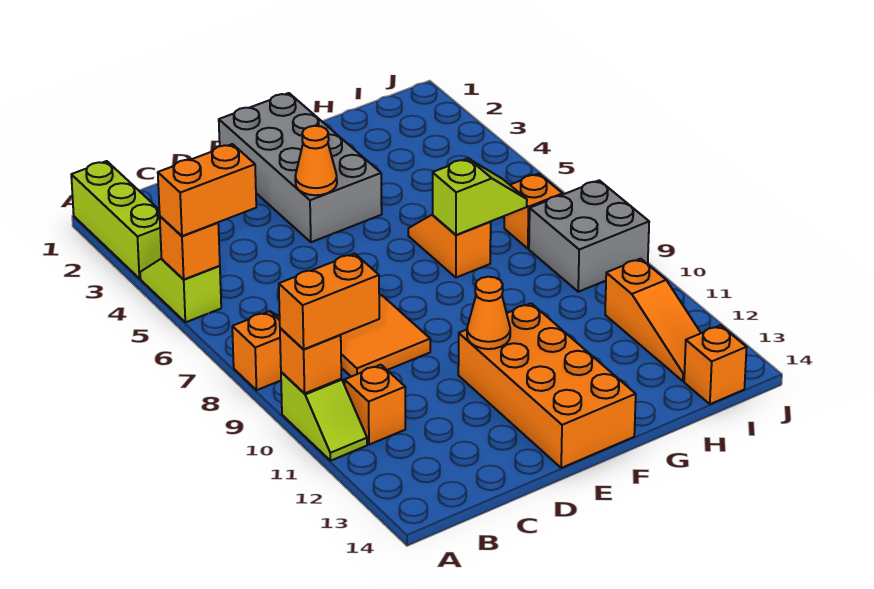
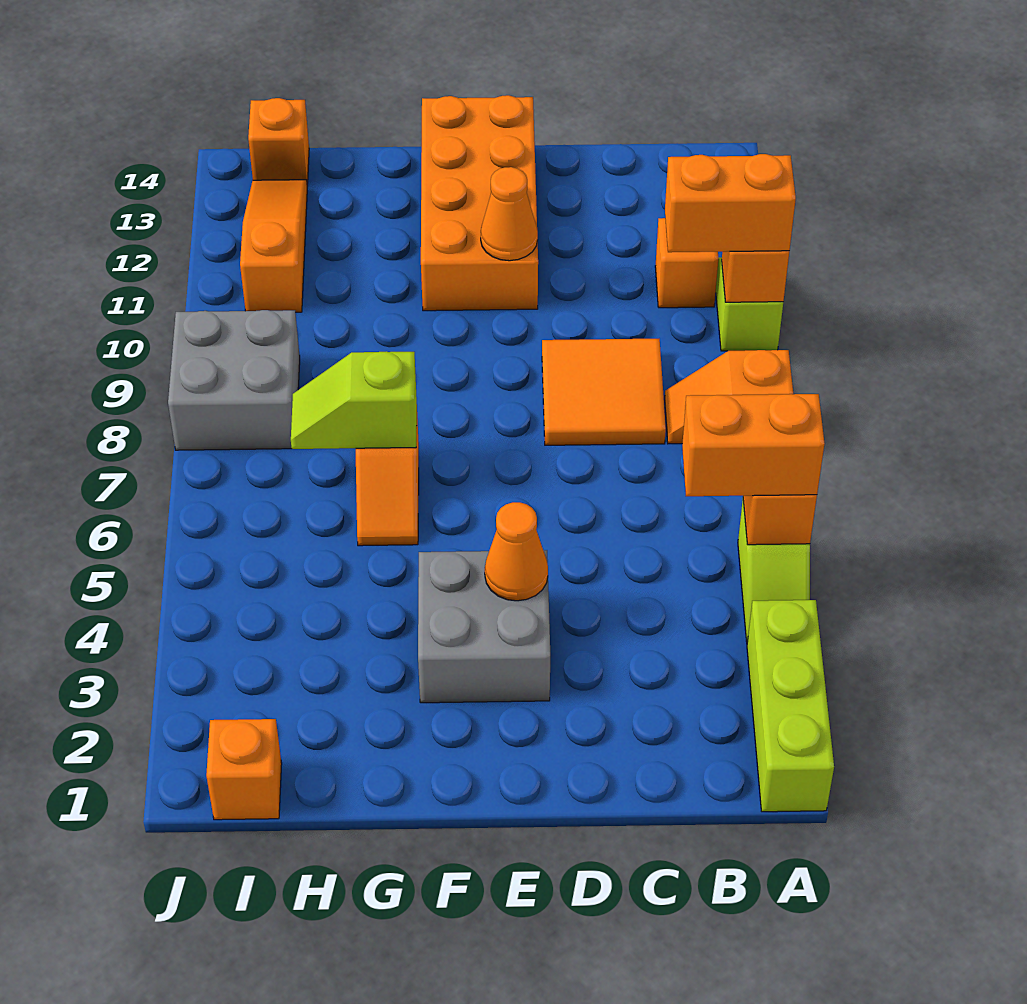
grey brick E1:F4 level 1 -> grey brick E3:F4 level 1
orange brick I7 level 1 -> orange brick I1 level 1

